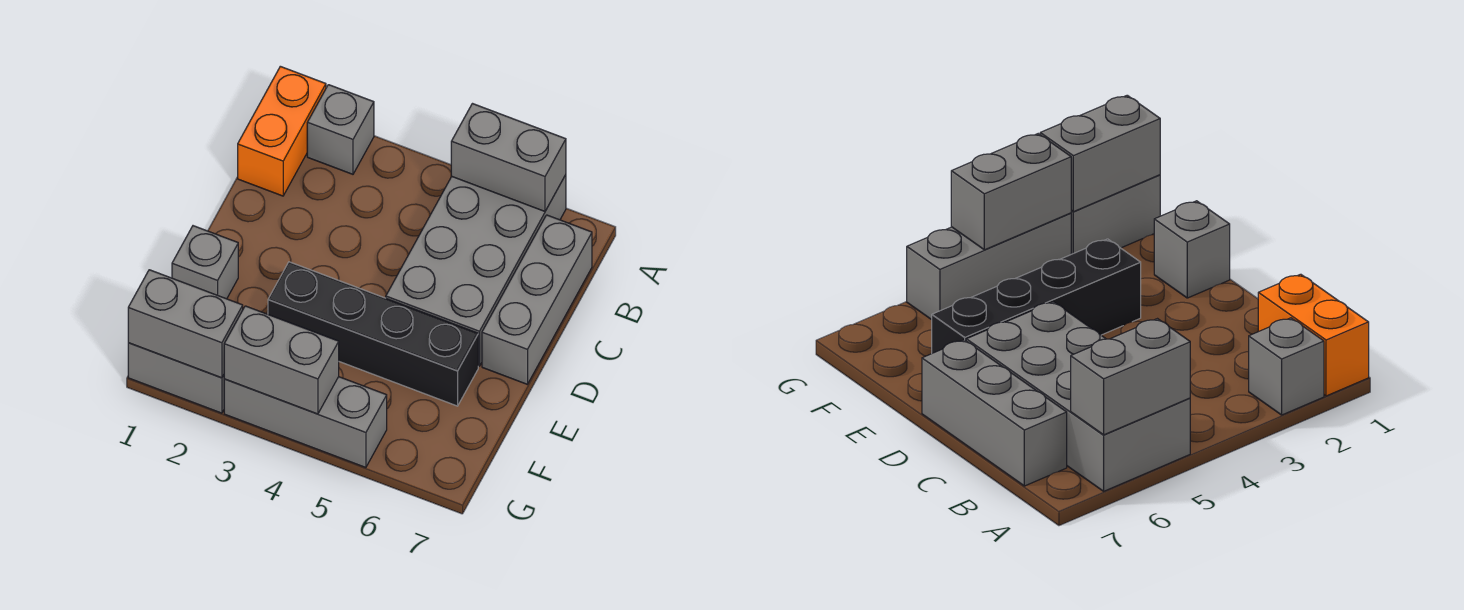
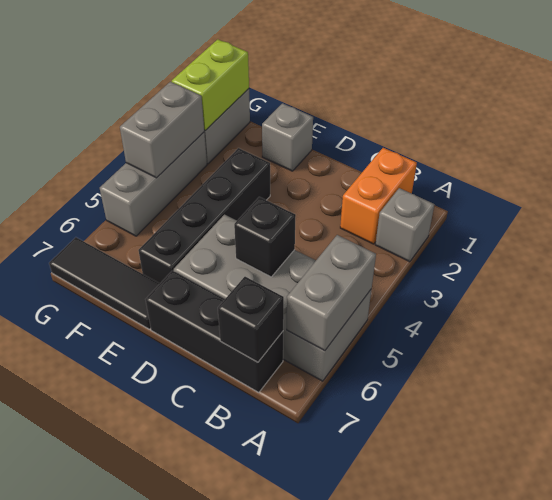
orange brick A1:B1 level 1 -> orange brick B1:B2 level 1
grey brick B7:D7 level 1 -> black brick B7:D7 level 1
none -> black brick B7 level 2
none -> black brick C5 level 2
none -> black tile E7:G7 level 1
grey brick G1:G2 level 2 -> lime brick G1:G2 level 2

